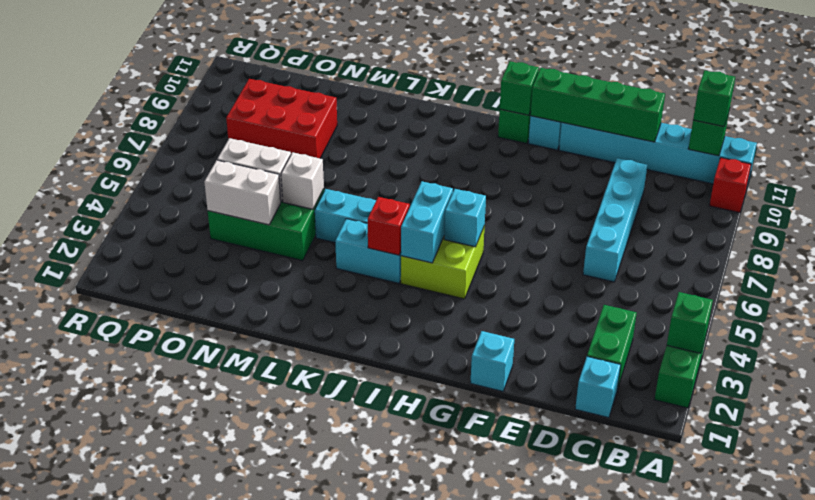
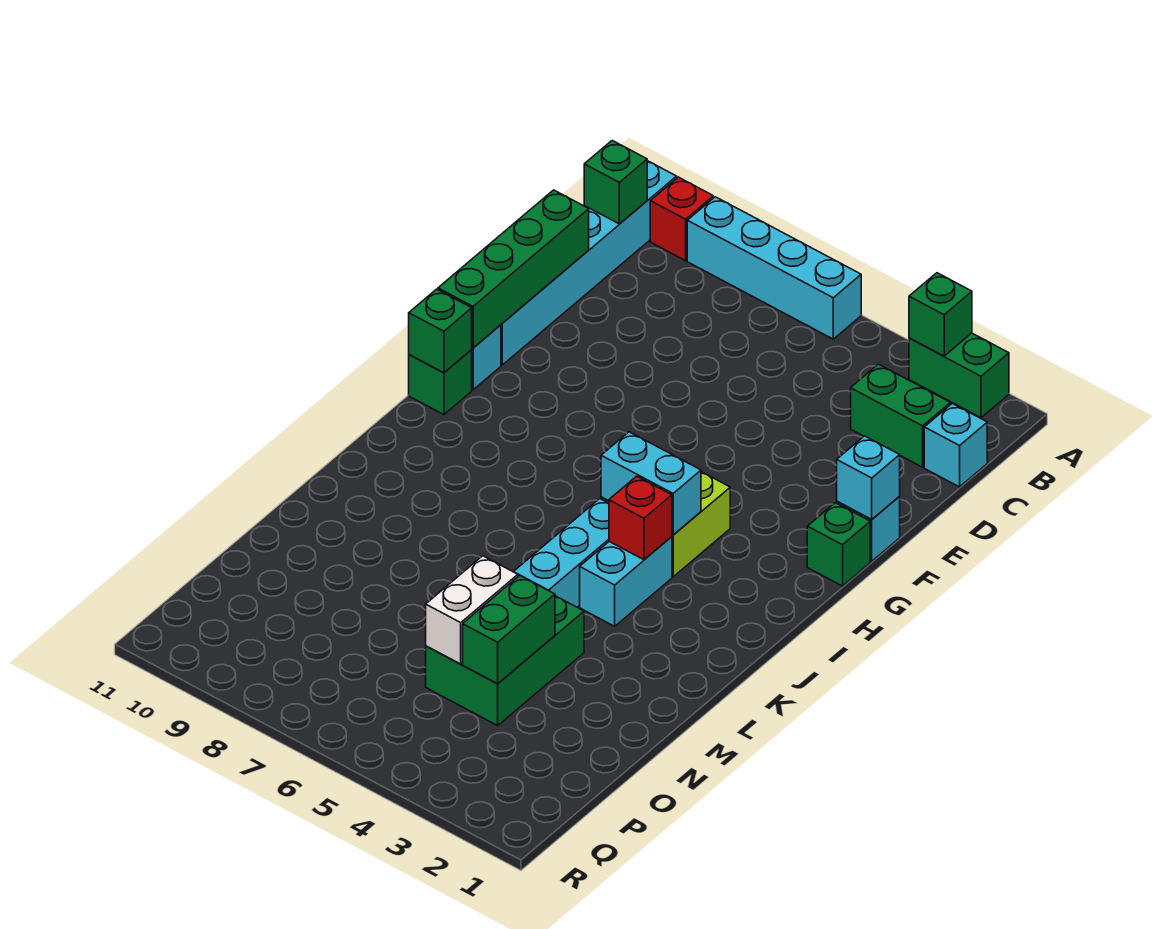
green brick B11 level 3 -> green brick G1 level 1
cyan brick D6:D9 level 1 -> cyan brick A6:A9 level 1
cyan brick H5 level 2 -> cyan brick F1 level 2
white brick M5 level 2 -> none
white brick N4:O4 level 2 -> green brick N4:O4 level 2
red brick N8:P9 level 1 -> none

